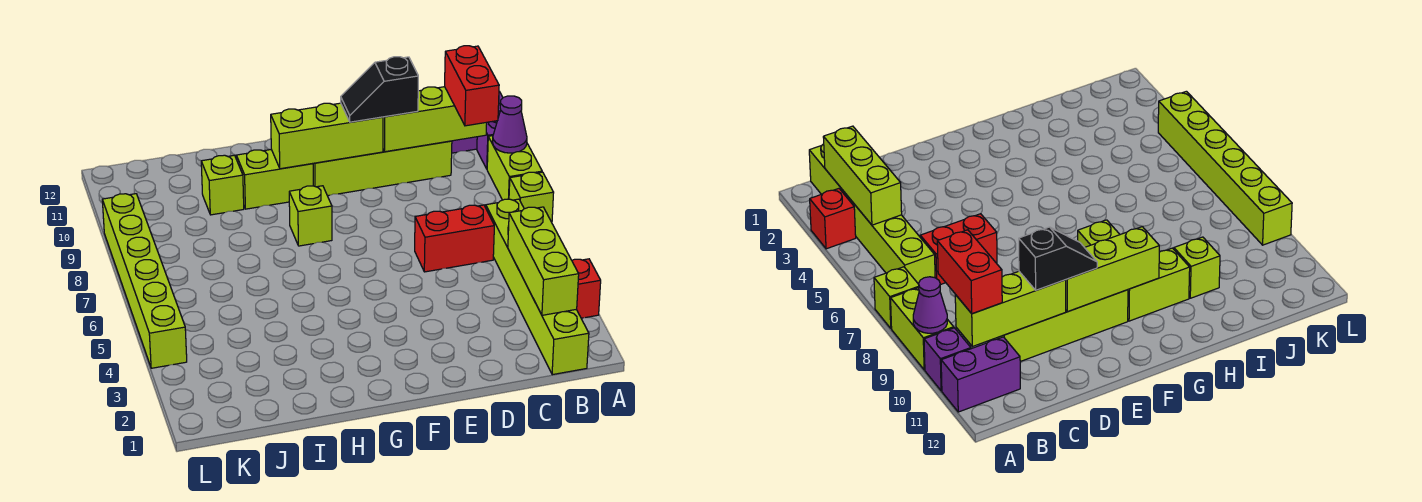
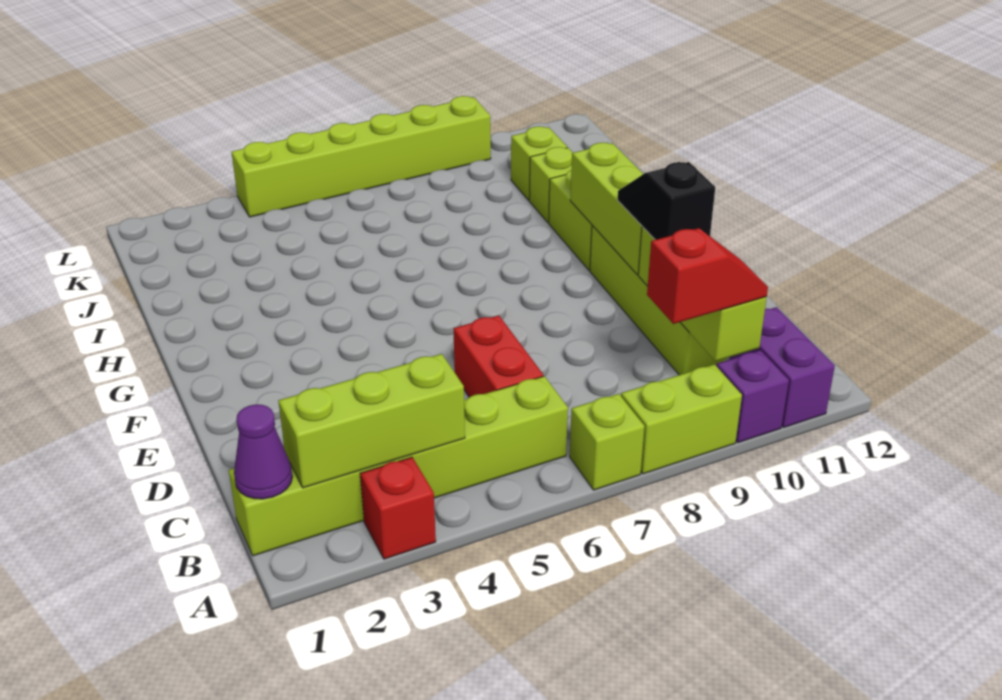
purple cone A9 level 2 -> purple cone B1 level 2
red brick B9:B10 level 3 -> red slope B9:B10 level 3 top 9
lime brick G8 level 1 -> lime brick J10 level 1

